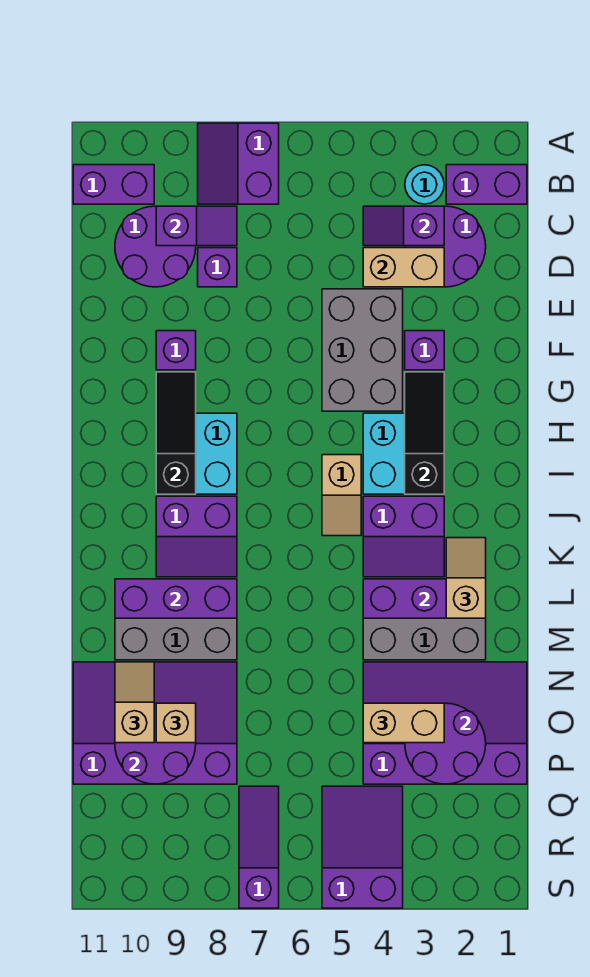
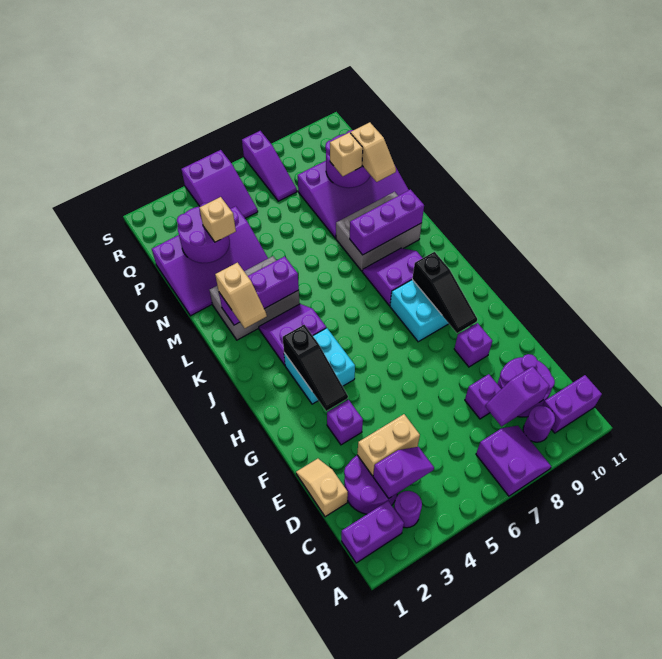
cyan round brick B3 level 1 -> purple round brick B3 level 1
none -> purple round brick B9 level 1
grey brick E4:G5 level 1 -> none
tan slope I5:J5 level 1 top I -> tan slope D1:E1 level 1 top D
tan brick O3:O4 level 3 -> tan brick O3 level 3

